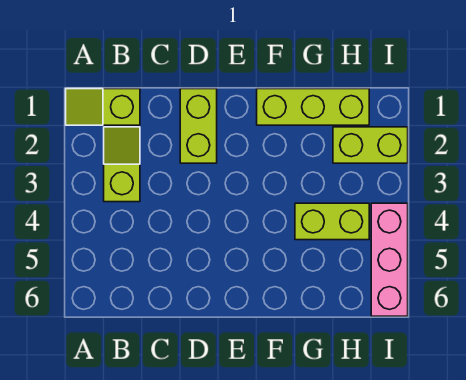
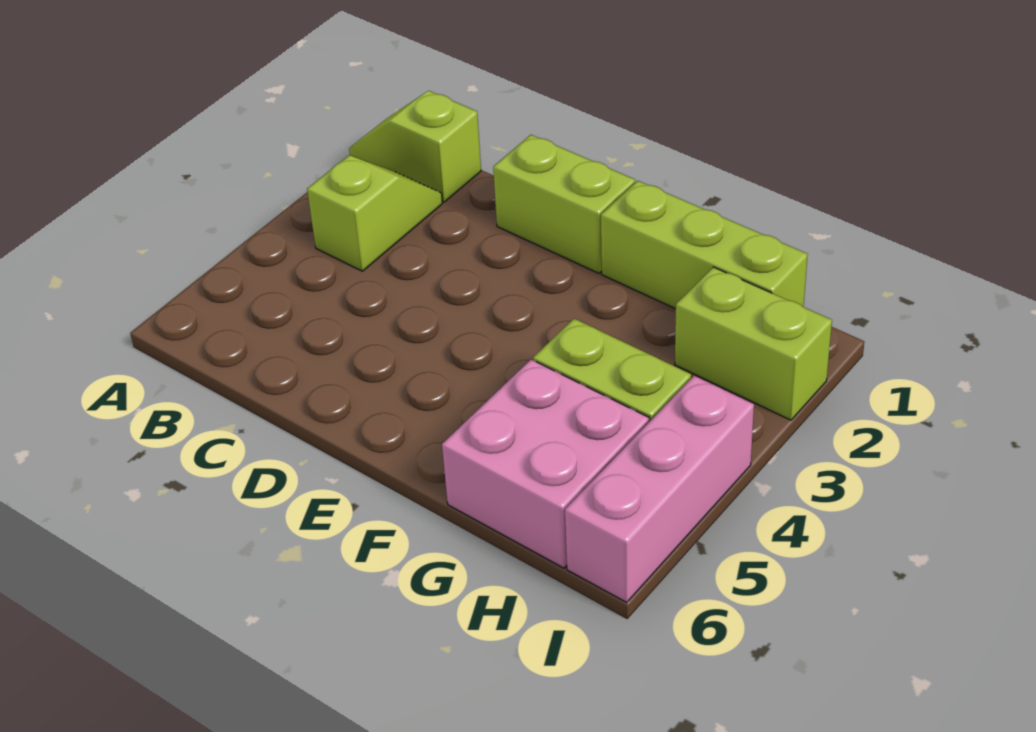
lime brick D1:D2 level 1 -> lime brick D1:E1 level 1
none -> pink brick G5:H6 level 1

